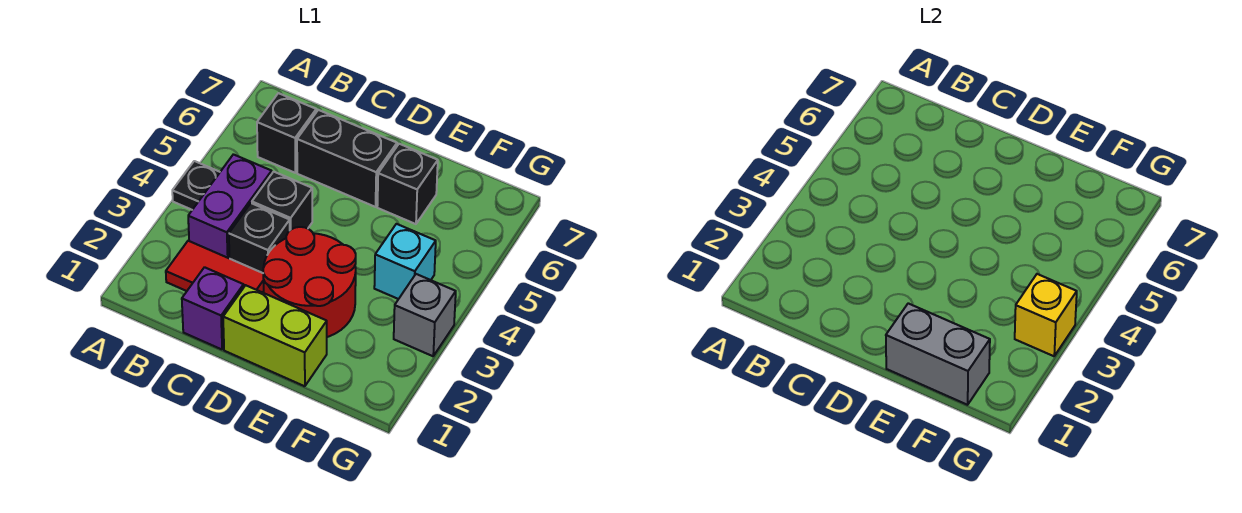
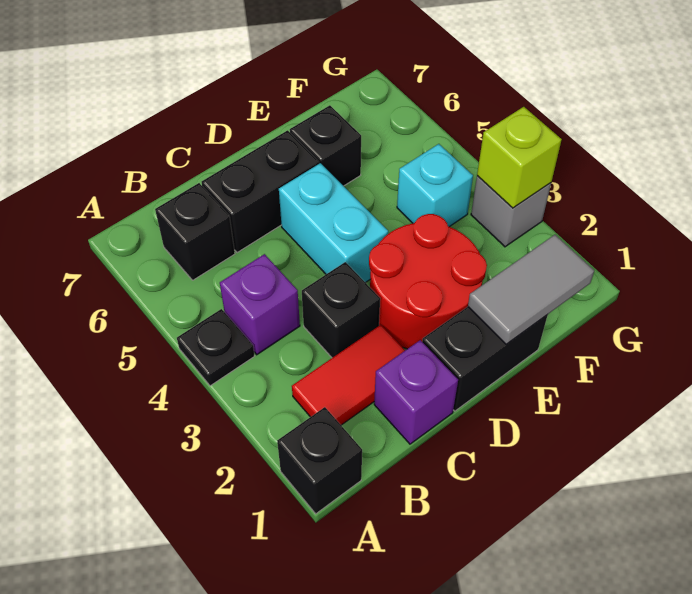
purple brick B3:B4 level 1 -> purple brick B4 level 1
black brick C4 level 1 -> black brick A1 level 1
lime brick D1:E1 level 1 -> black brick D1:E1 level 1
none -> cyan brick D4:D5 level 1
grey brick E1:F1 level 2 -> grey tile E1:F1 level 2
yellow brick G3 level 2 -> lime brick G3 level 2

